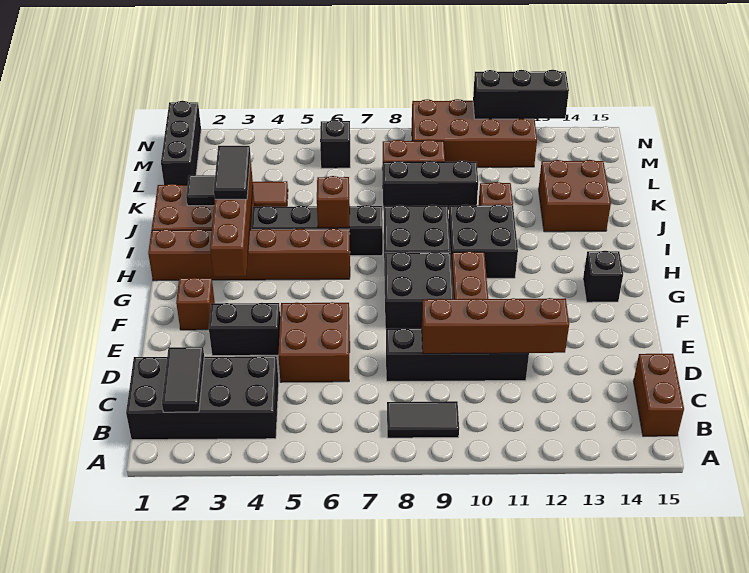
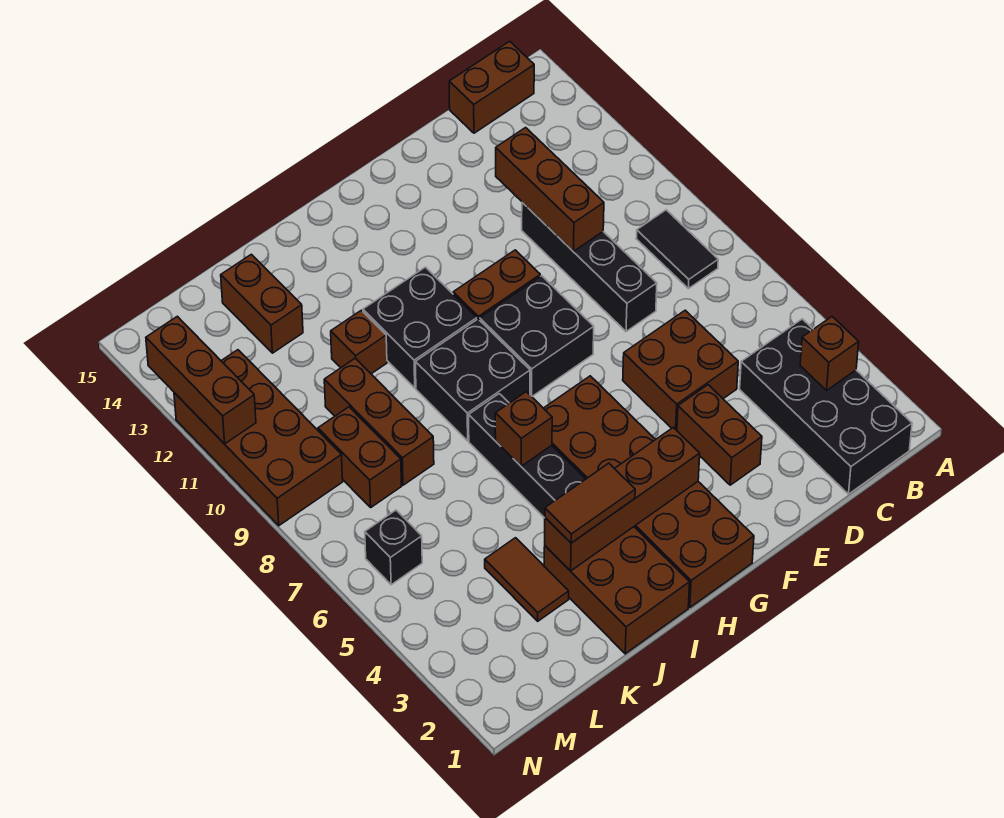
black tile B2:C2 level 2 -> none
brown brick D9:D12 level 2 -> brown brick D10:D12 level 2
black brick E3:E4 level 1 -> brown brick E3:E4 level 1
brown brick F2 level 1 -> brown brick B3 level 2
black brick G14 level 1 -> none
brown brick H1:H6 level 1 -> brown brick G1:H6 level 1
black tile I3:J3 level 3 -> brown tile I3:J3 level 3
black tile J2 level 2 -> none
brown brick J13:K14 level 1 -> brown brick K13:K14 level 1
black brick K8:K10 level 1 -> brown brick K8:K10 level 1
black brick L1:N1 level 1 -> none
black brick N11:N13 level 2 -> brown brick N11:N13 level 2

